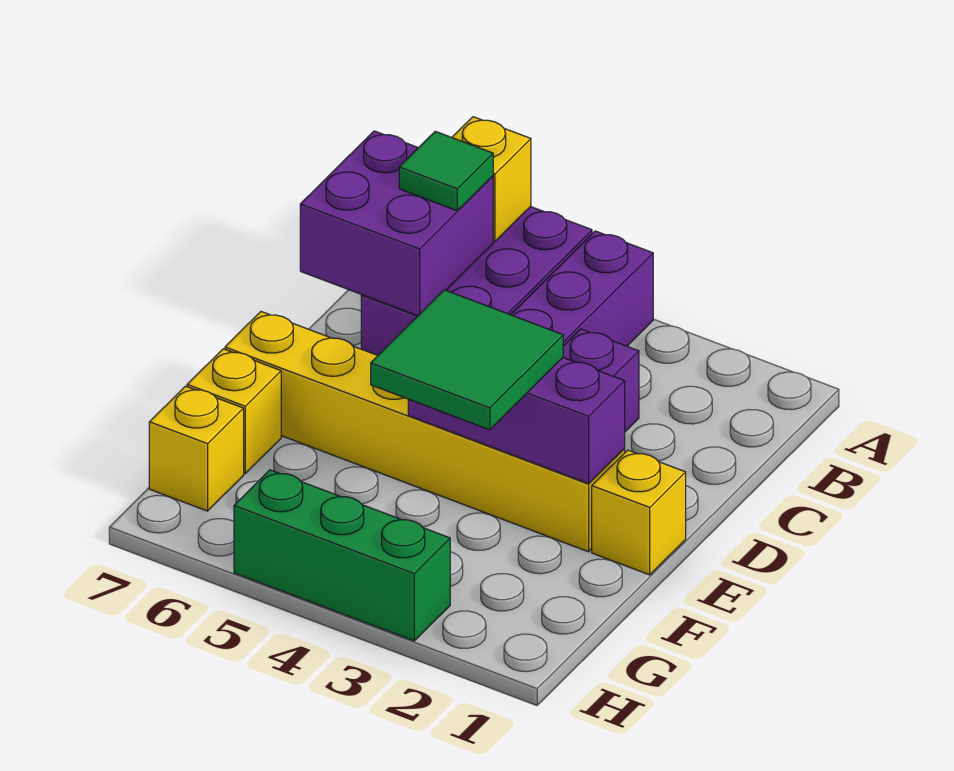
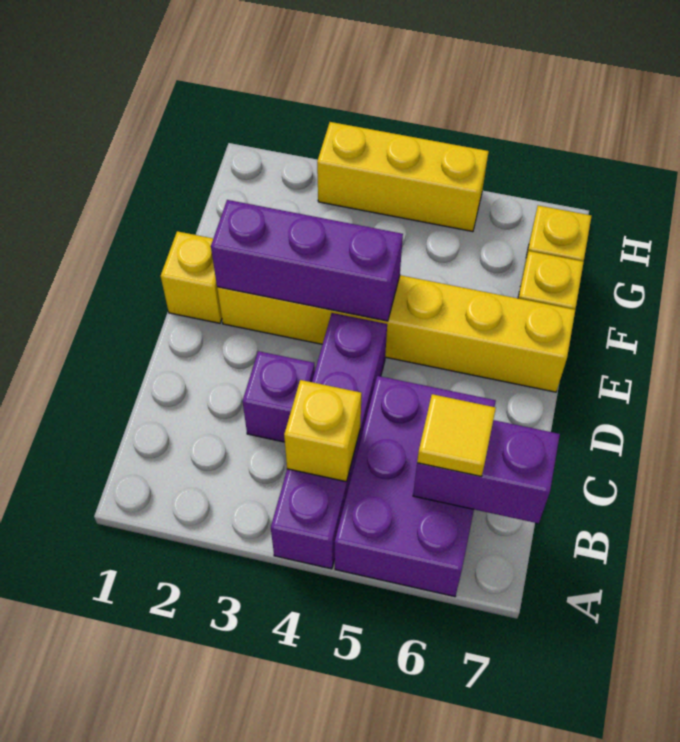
yellow brick A6 level 2 -> yellow brick B4 level 2
purple brick B6:C7 level 2 -> purple brick B6:B7 level 2
green tile B6 level 3 -> yellow tile B6 level 3
green tile E3:F4 level 3 -> none
green brick H3:H5 level 1 -> yellow brick H3:H5 level 1

